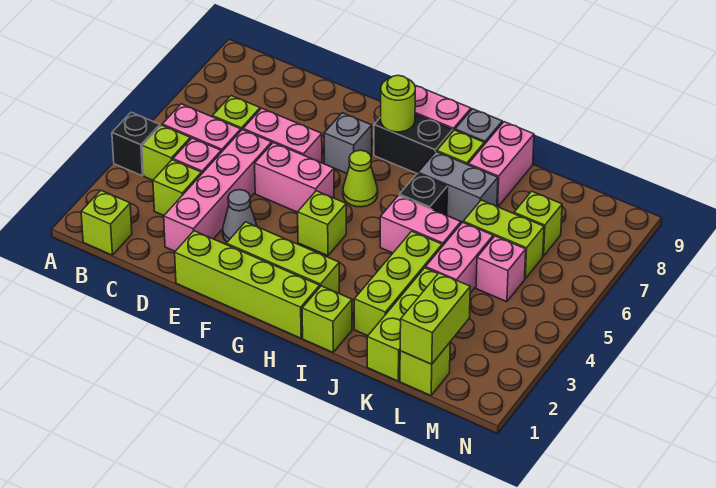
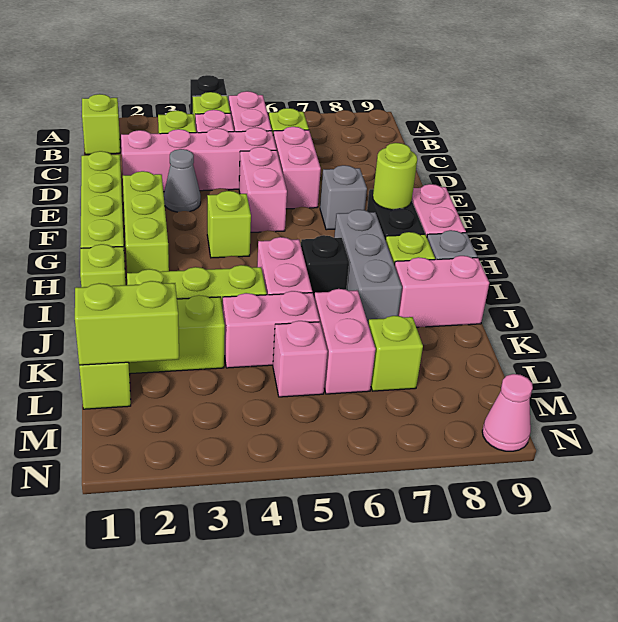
lime cone G6 level 1 -> none
grey brick I7:J7 level 1 -> grey brick H7:J7 level 1
lime brick K6:L6 level 1 -> pink brick K6:L6 level 1
none -> pink cone N9 level 1

